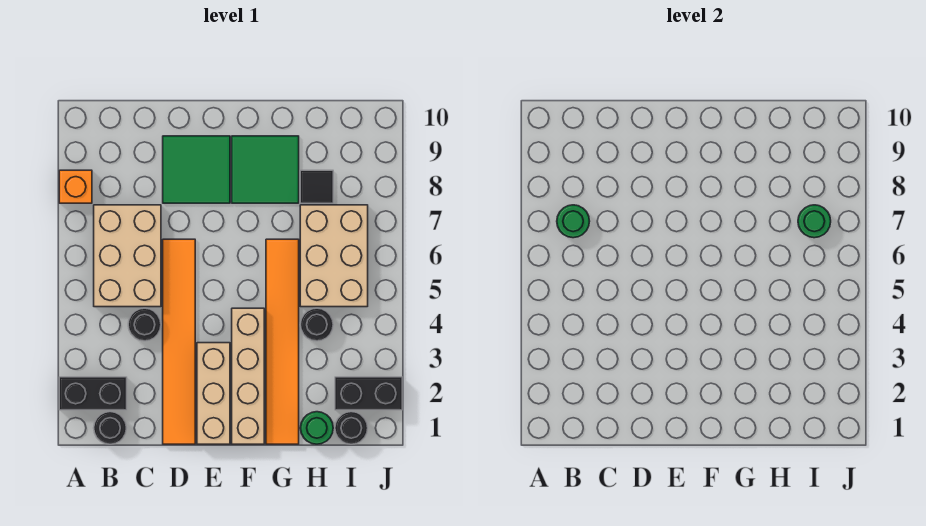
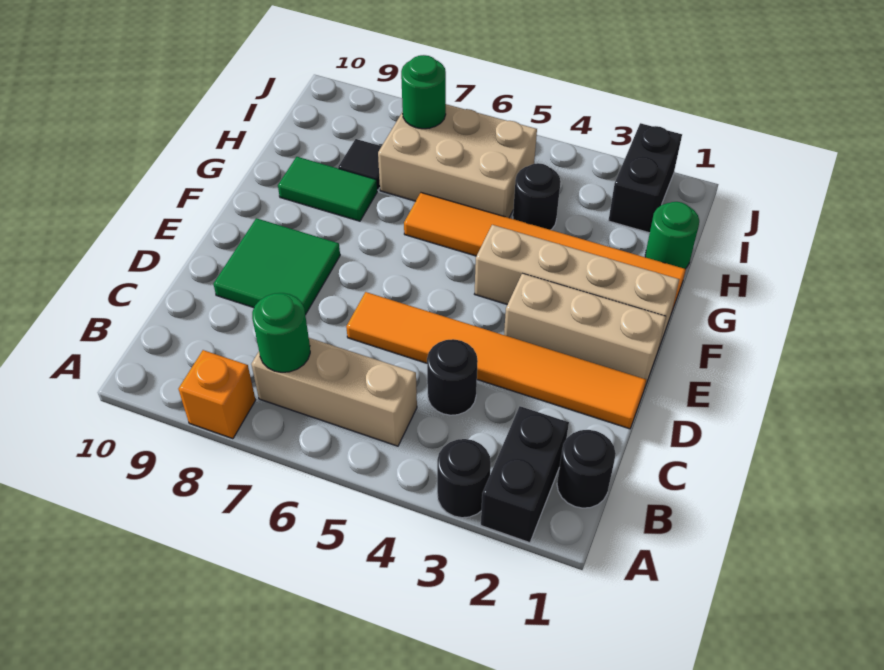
tan brick B5:C7 level 1 -> tan brick B5:B7 level 1
green tile F8:G9 level 1 -> green tile G8:G9 level 1
black round brick I1 level 1 -> black round brick A3 level 1

